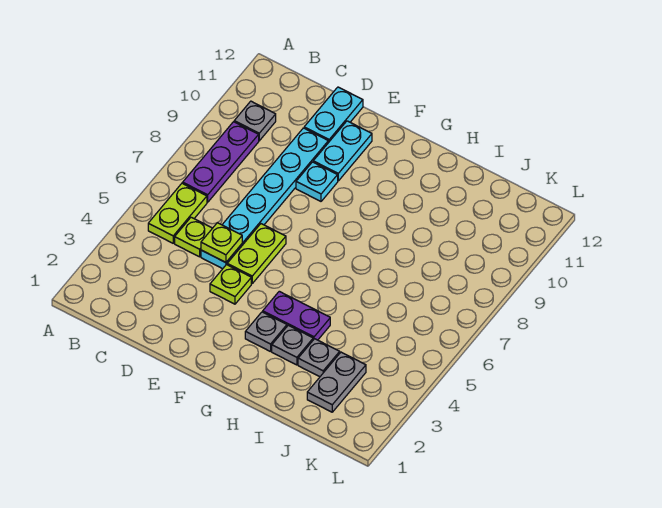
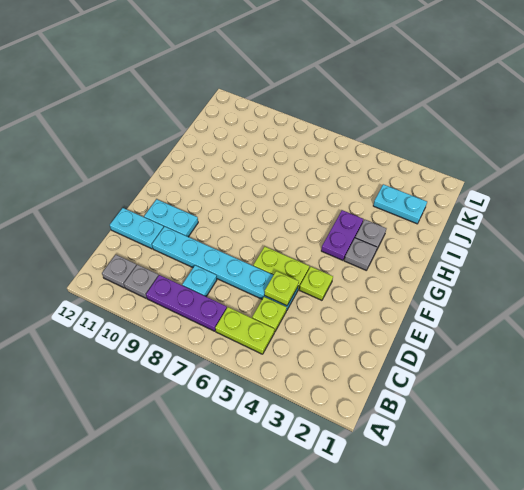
cyan plate E9 level 1 -> cyan plate C8 level 1
grey plate I3 level 1 -> grey plate B11 level 1
grey plate J2:J3 level 1 -> cyan plate J2:J3 level 1

